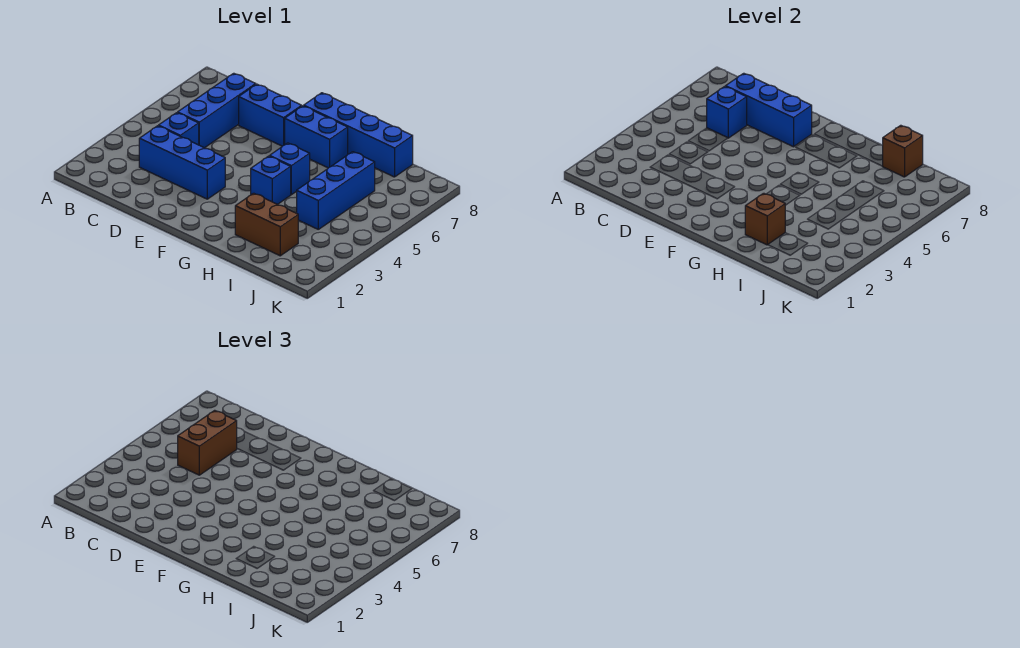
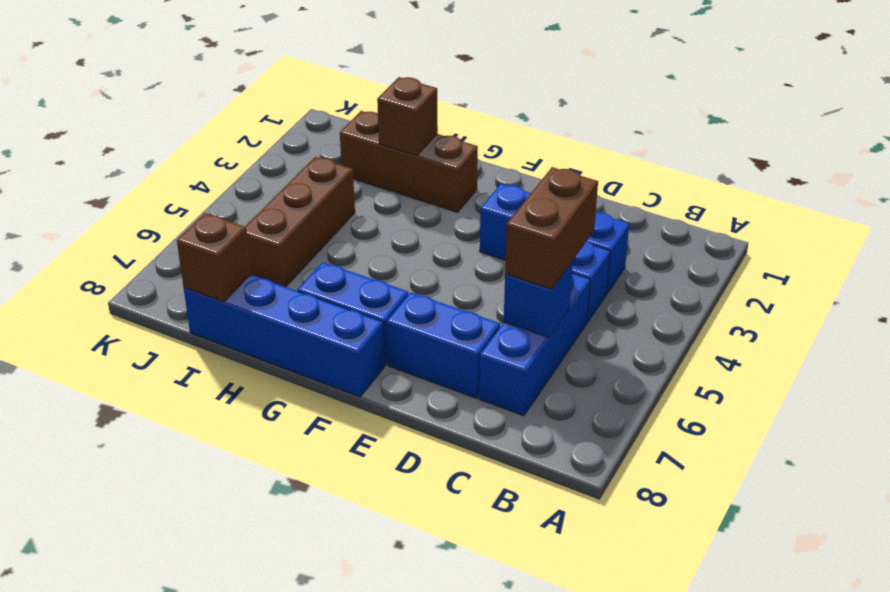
blue brick C7:E7 level 2 -> none
blue brick G4 level 1 -> none
blue brick G5 level 1 -> none
brown brick H2:I2 level 1 -> brown brick G2:I2 level 1
blue brick I4:I6 level 1 -> brown brick I4:I6 level 1

